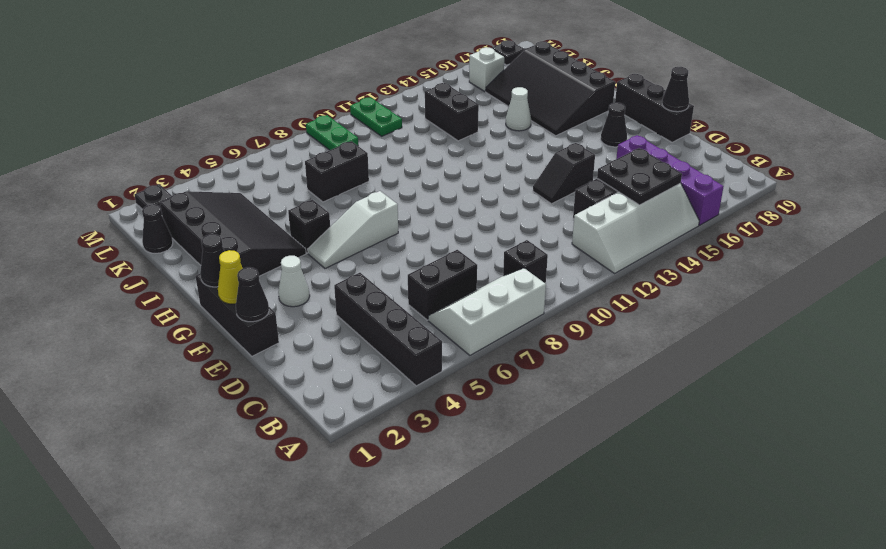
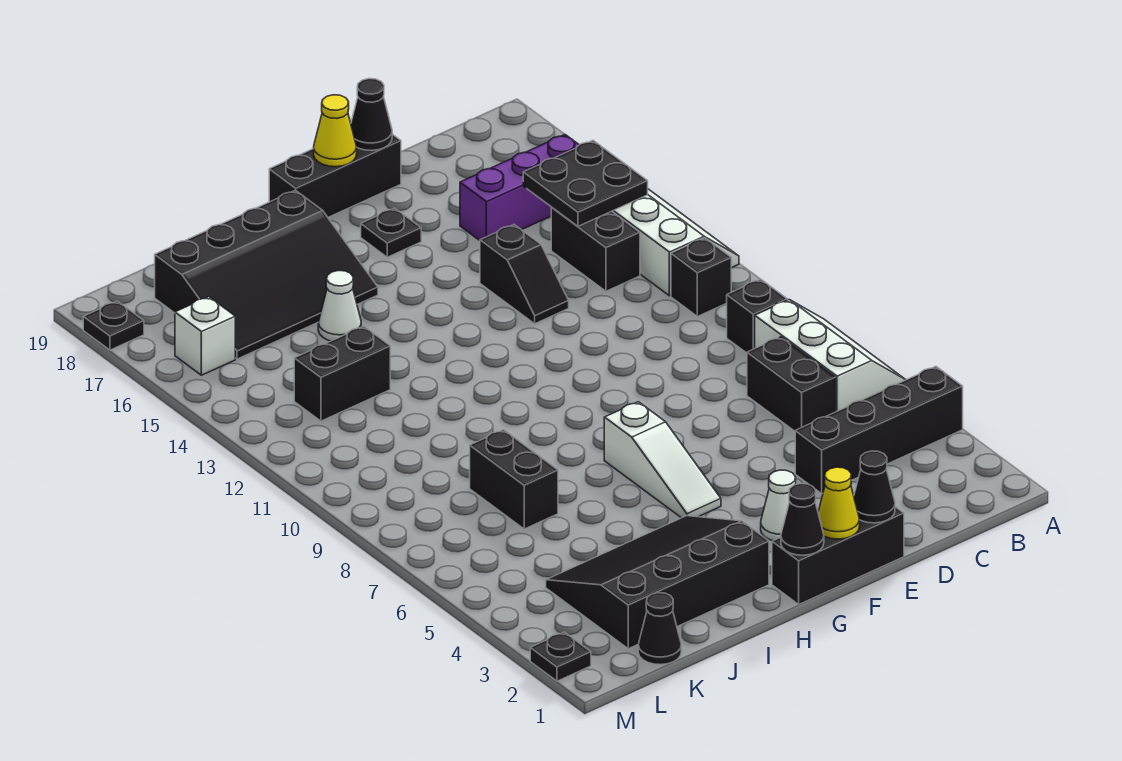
white slope A6:B8 level 1 top A -> white slope A6:B8 level 1 top B
purple brick A16:D16 level 1 -> purple brick B16:D16 level 1
black cone F17 level 1 -> black plate F17 level 1
none -> yellow cone F19 level 2
black brick H5 level 1 -> black brick B11 level 1
green plate L9:M9 level 1 -> none
green plate L11:M11 level 1 -> none

